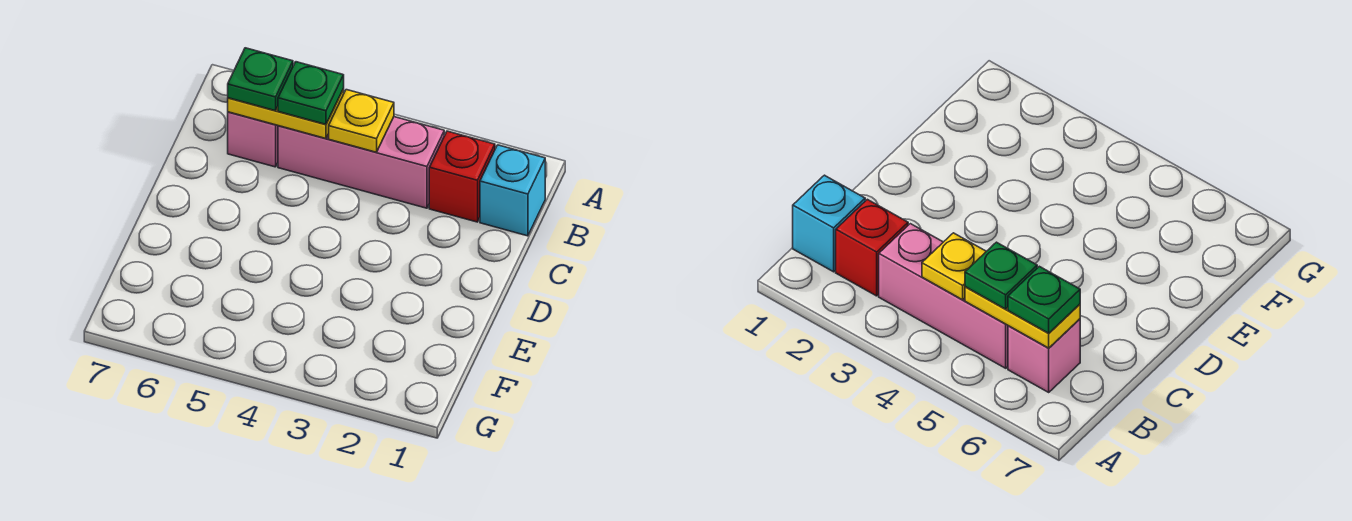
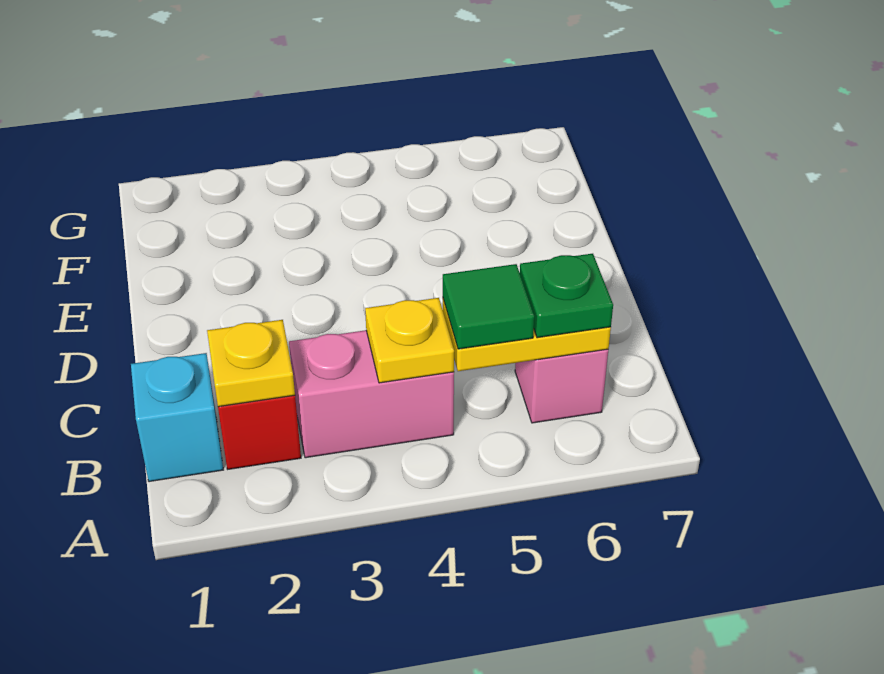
none -> yellow plate B2 level 2
pink brick B3:B5 level 1 -> pink brick B3:B4 level 1
green plate B5 level 3 -> green tile B5 level 3

